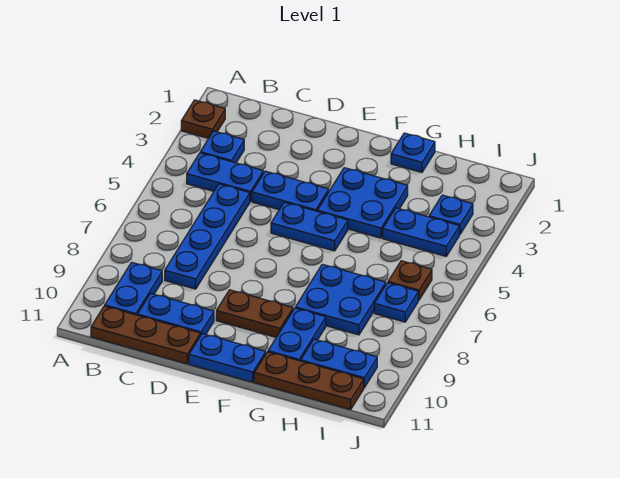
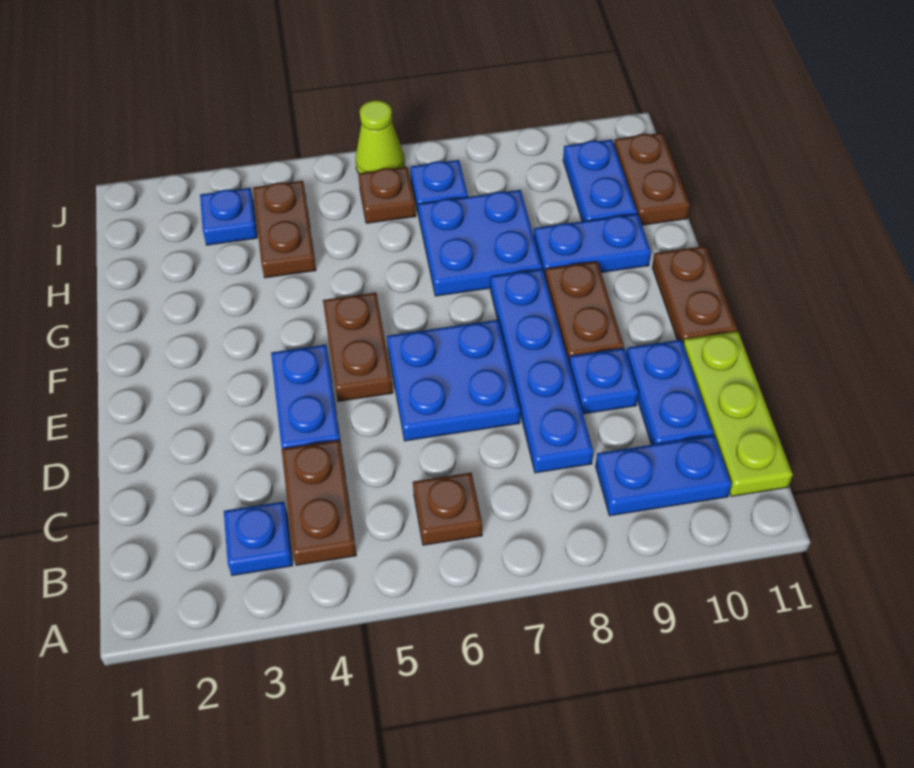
brown plate A2 level 1 -> brown plate B6 level 1
blue plate B4:C4 level 1 -> brown plate B4:C4 level 1
brown plate B11:D11 level 1 -> lime plate B11:D11 level 1
blue plate C5:C8 level 1 -> blue plate C8:F8 level 1
blue plate E5:F5 level 1 -> brown plate E5:F5 level 1
blue plate E11:F11 level 1 -> brown plate E11:F11 level 1
blue plate F3:G4 level 1 -> blue plate D6:E7 level 1
blue plate G1 level 1 -> blue plate D9 level 1
brown plate G11:I11 level 1 -> brown plate H11:I11 level 1
blue plate H4:I4 level 1 -> brown plate H4:I4 level 1
none -> lime cone J6 level 1

